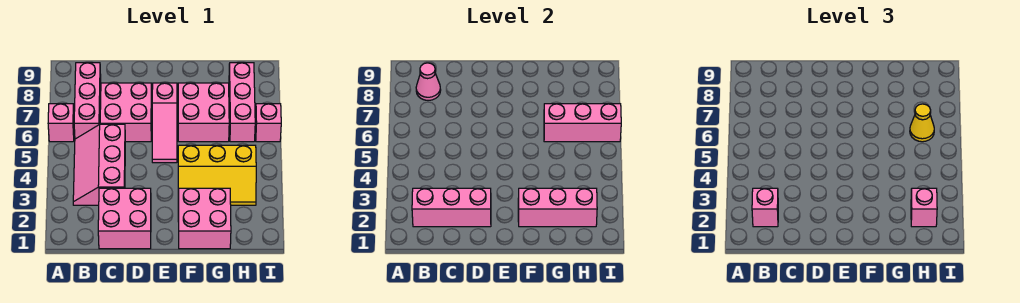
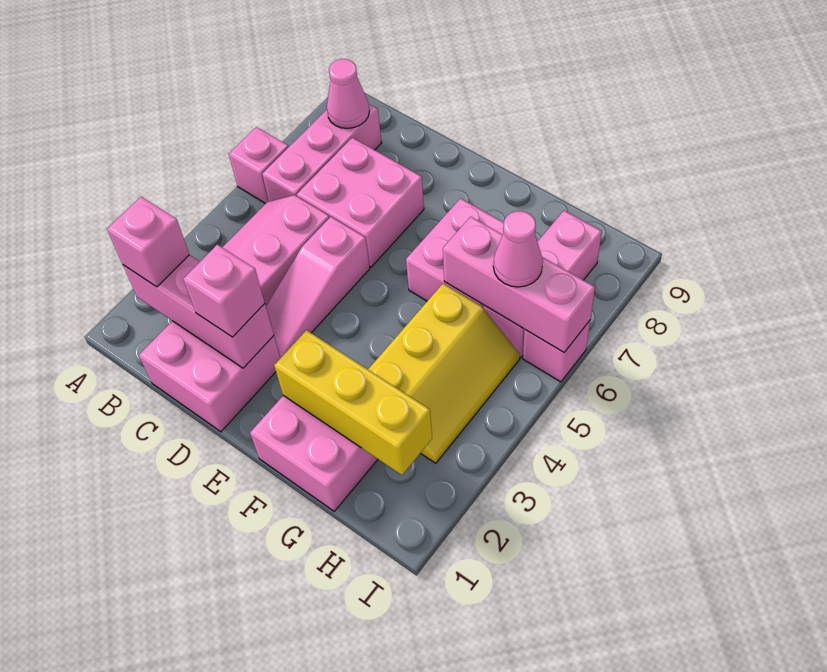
pink slope E5:E7 level 1 top 7 -> pink slope D3:D5 level 1 top 5
pink brick F2:H2 level 2 -> yellow brick F2:H2 level 2
yellow slope F3:H4 level 1 top 4 -> yellow slope G3:H5 level 1 top G
pink brick H2 level 3 -> pink brick D2 level 3
yellow cone H6 level 3 -> pink cone H6 level 3

